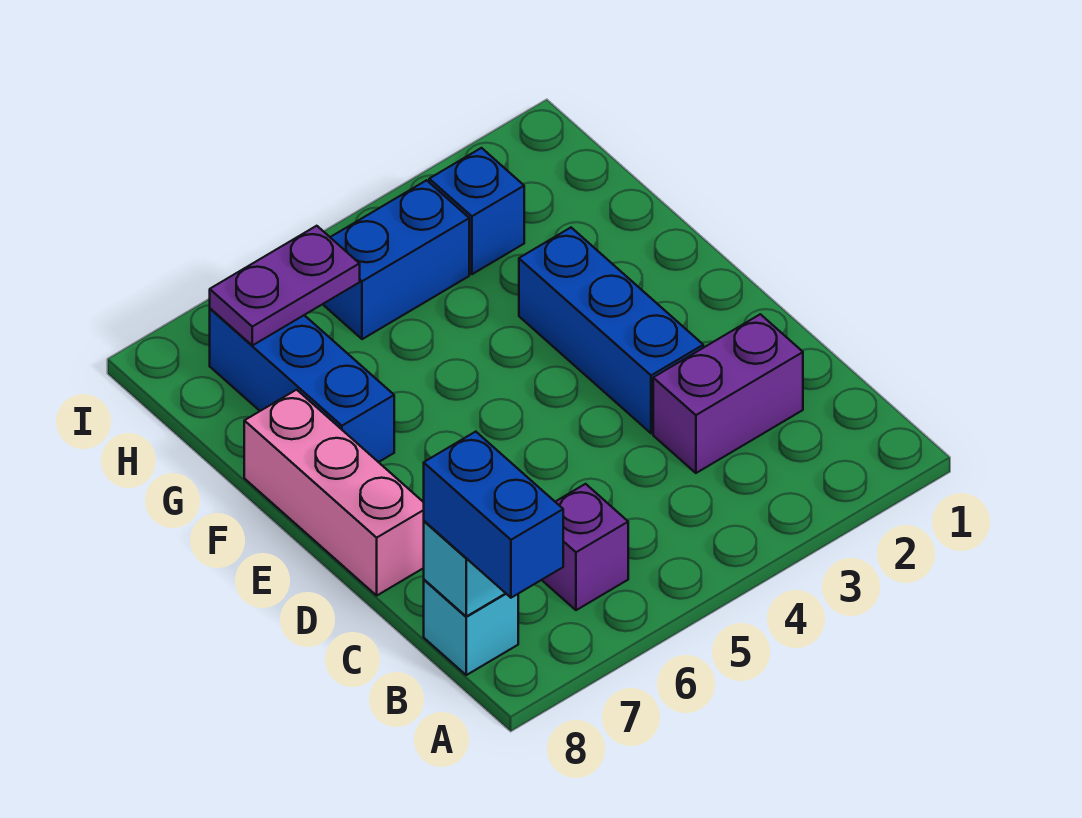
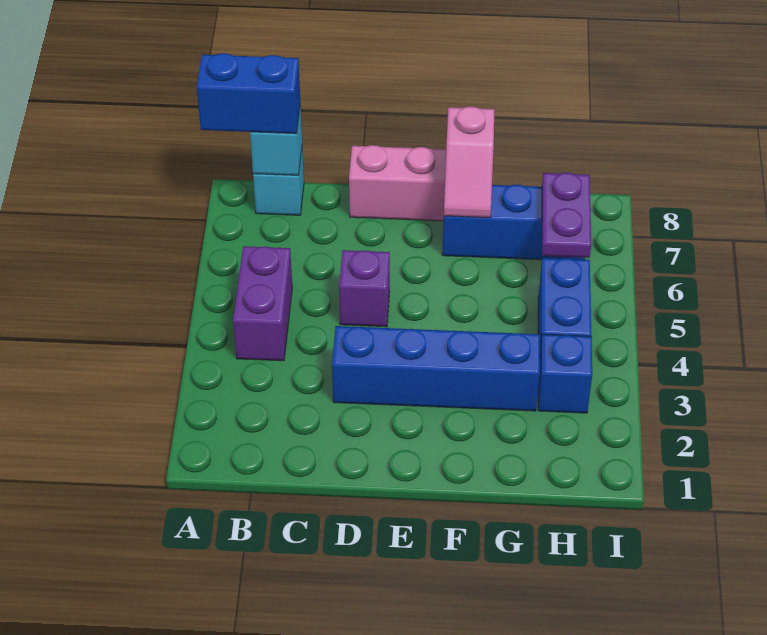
purple brick B6 level 1 -> purple brick D5 level 1
purple brick C2:C3 level 1 -> purple brick B4:B5 level 1
blue brick D3:F3 level 1 -> blue brick D3:G3 level 1
none -> pink slope F7:F8 level 2 top 8

